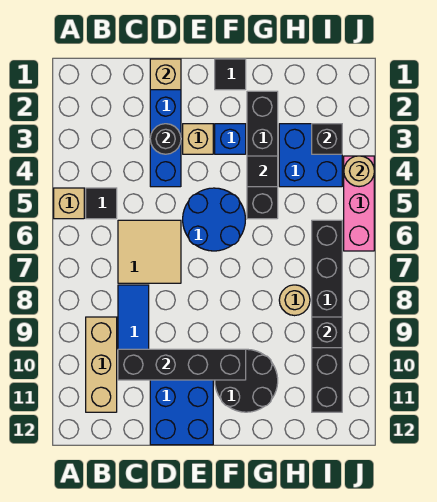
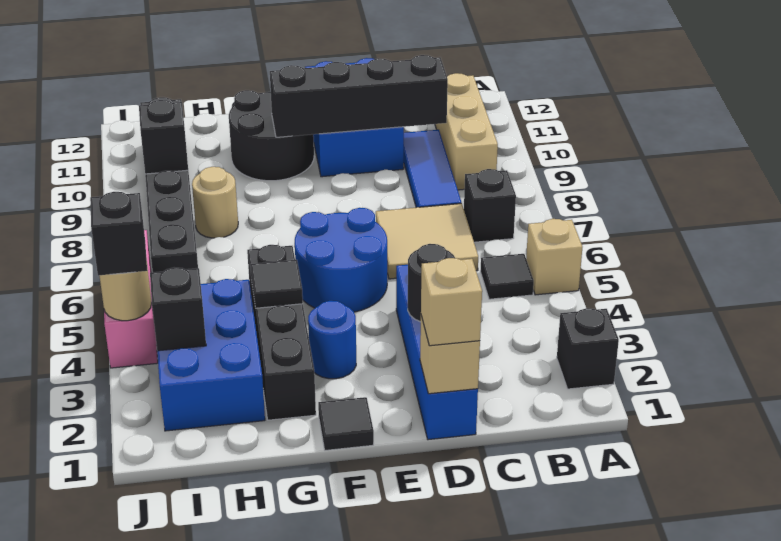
none -> black brick A2 level 1
none -> black brick B7 level 1
tan brick E3 level 1 -> tan brick D1 level 3
blue brick F3 level 1 -> blue round brick F3 level 1
blue brick H3:I4 level 1 -> blue brick H2:I4 level 1
none -> black brick J4 level 3

